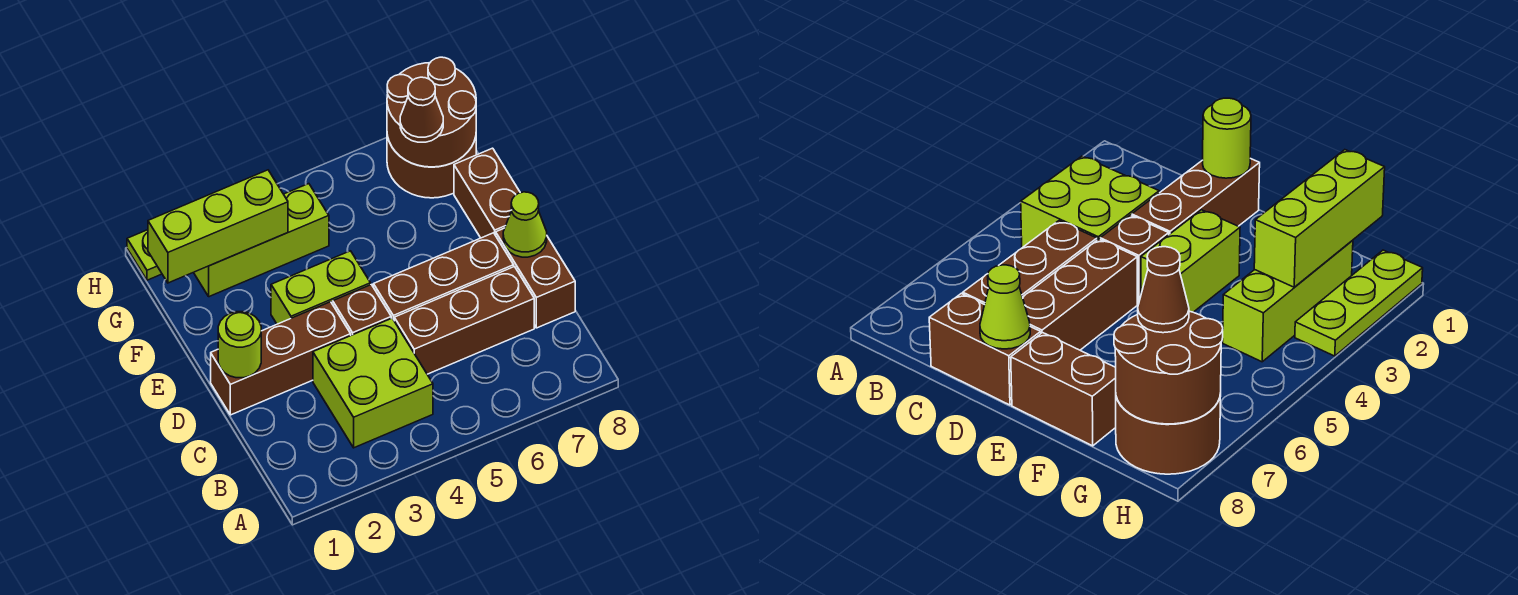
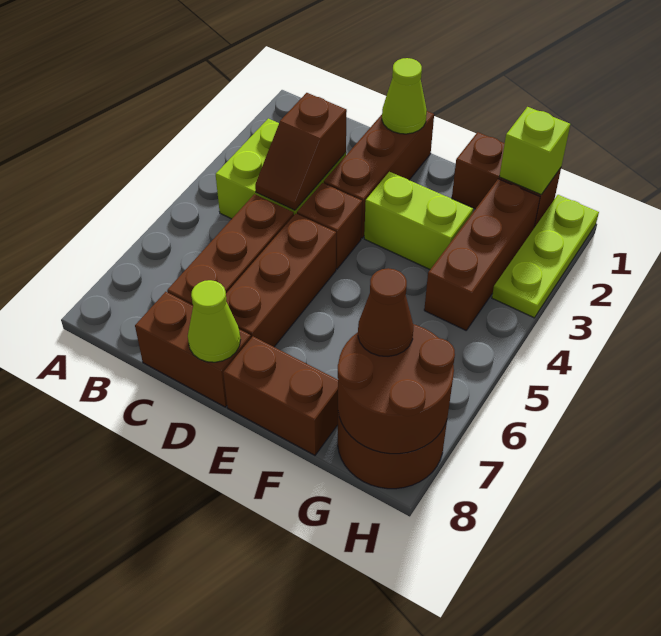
none -> brown slope C3:C4 level 2 top 3
lime round brick D1 level 2 -> lime cone D1 level 2
lime brick E3:E4 level 1 -> lime brick E3:F3 level 1
none -> brown brick F1:G1 level 1
lime brick G1:G3 level 2 -> lime brick G1 level 2
lime brick G2:G4 level 1 -> brown brick G2:G4 level 1

